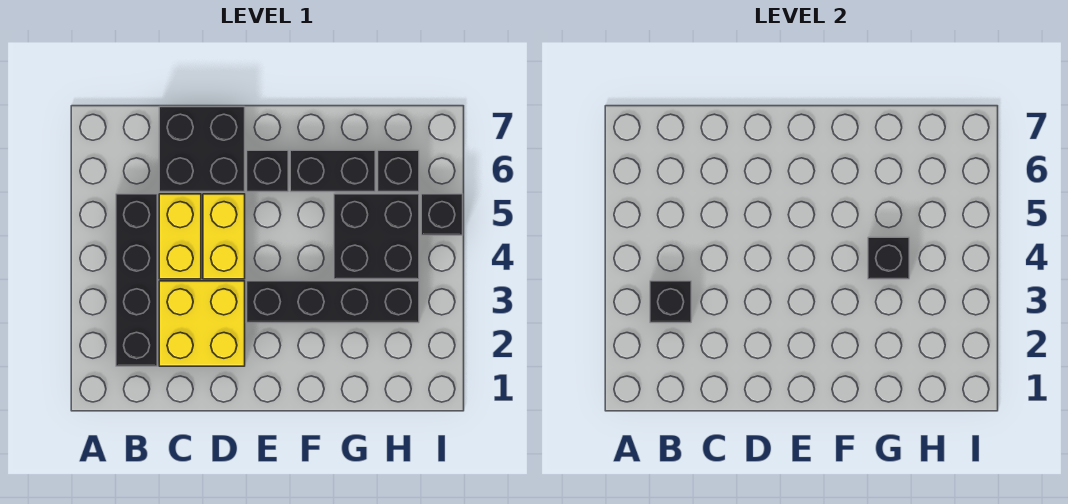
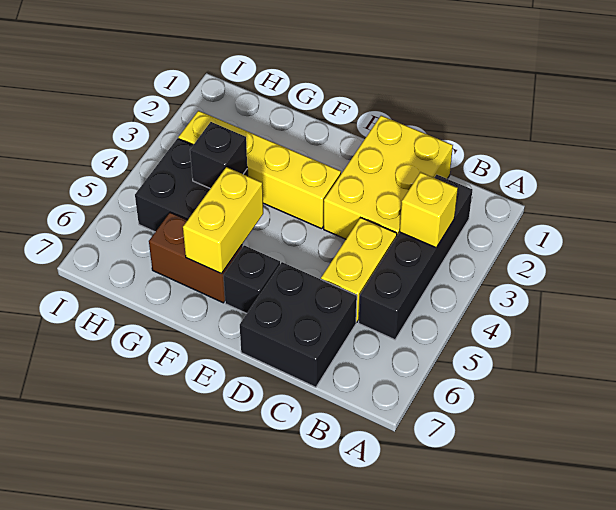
black brick B3 level 2 -> yellow brick B3 level 2
yellow brick C2:D3 level 1 -> yellow brick C1:D3 level 1
yellow brick D4:D5 level 1 -> yellow brick F5:F6 level 2
black brick E3:H3 level 1 -> yellow brick E3:H3 level 1
black brick F6:G6 level 1 -> brown brick F6:G6 level 1
black brick H6 level 1 -> none
black brick I5 level 1 -> none

